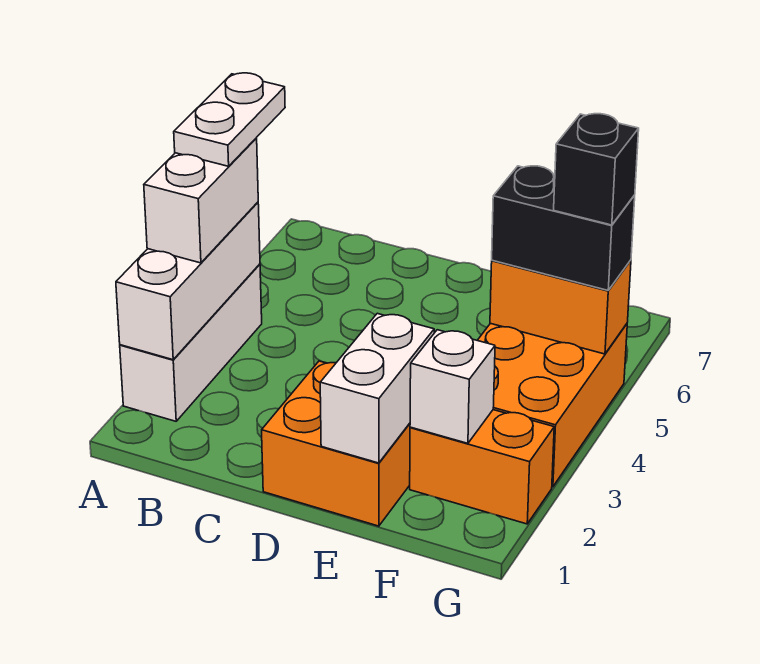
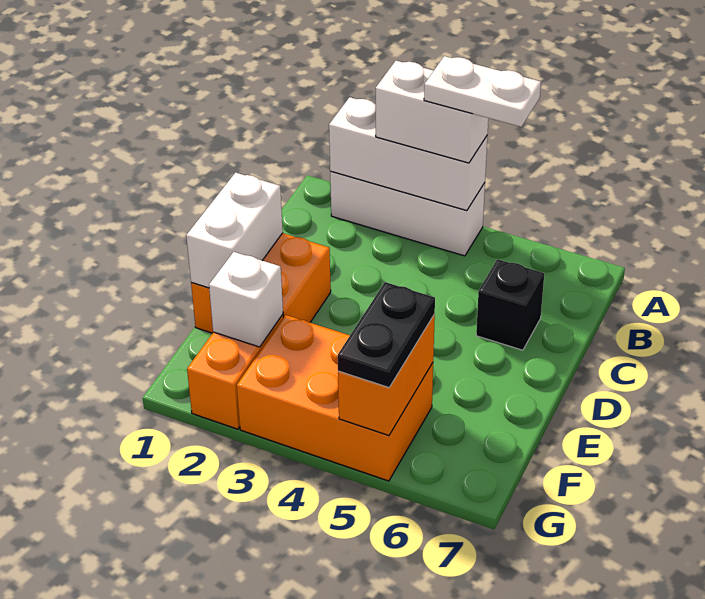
white brick E1:E2 level 2 -> white brick D1:E1 level 2
black brick F5:G5 level 3 -> black plate F5:G5 level 3
black brick G5 level 4 -> black brick C6 level 1

